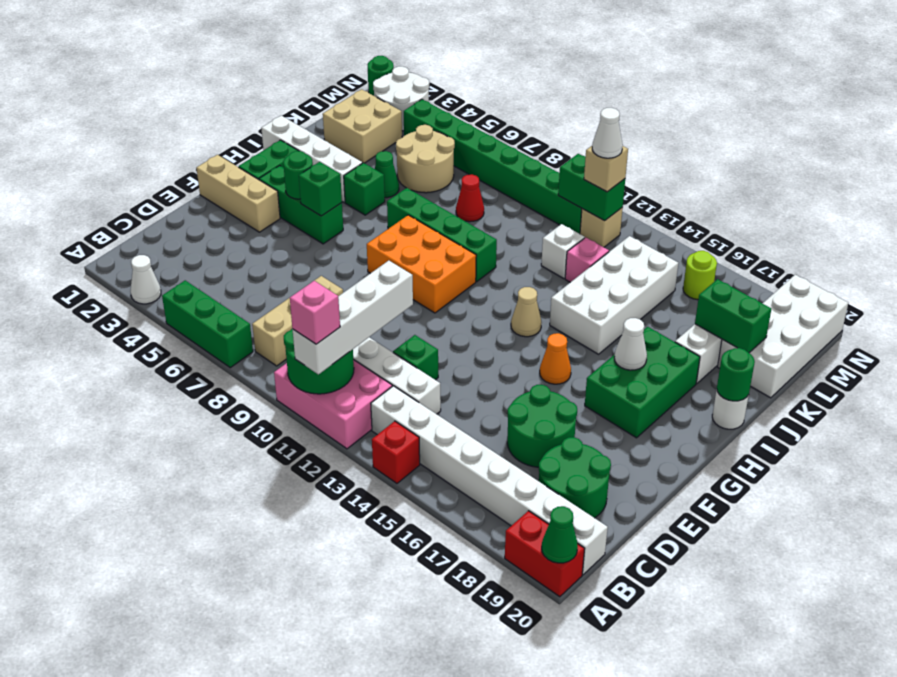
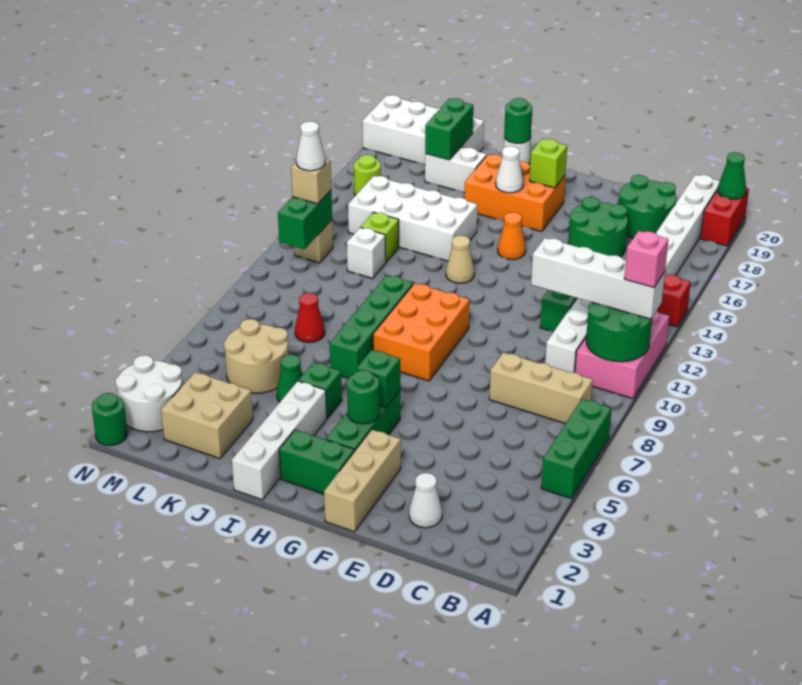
white cone A3 level 1 -> white cone D2 level 1
green brick G17:I18 level 1 -> orange brick G17:I18 level 1
none -> lime brick G18 level 2
pink brick K13 level 1 -> lime brick K13 level 1
green brick M4:M11 level 1 -> none

